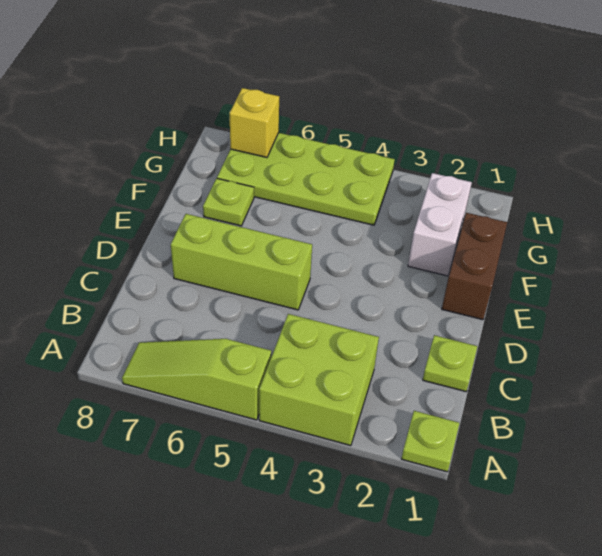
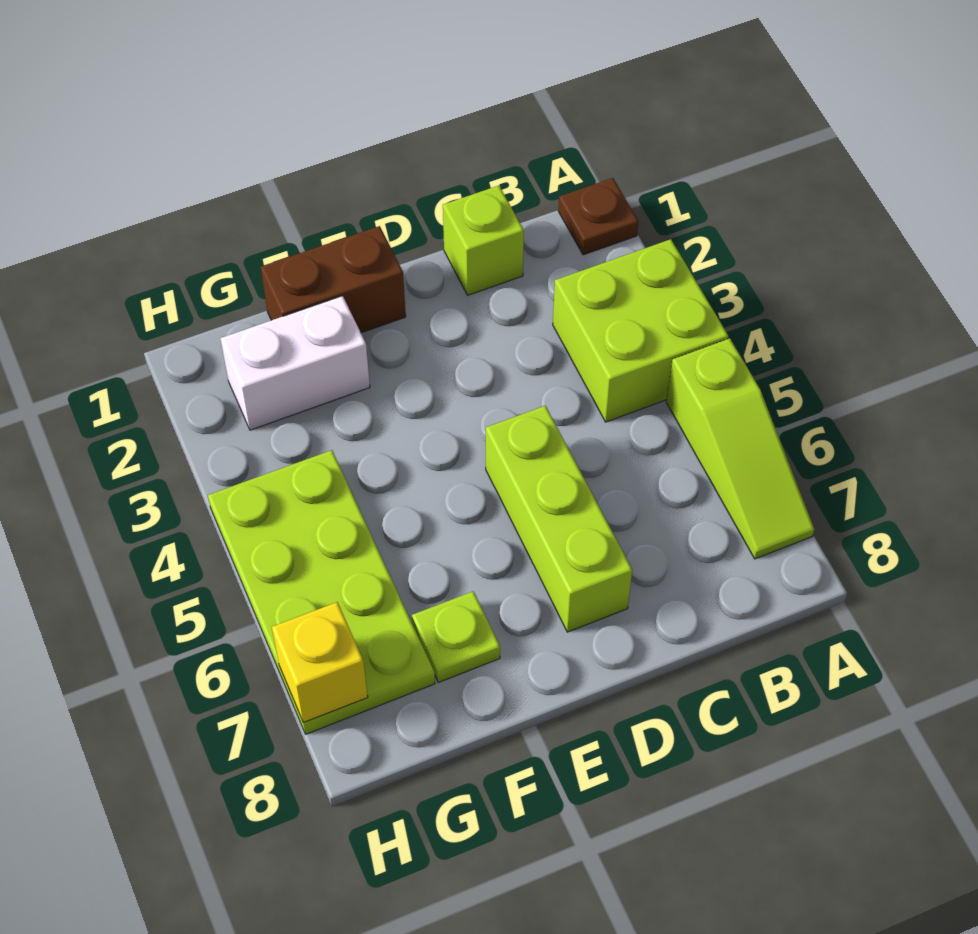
lime plate A1 level 1 -> brown plate A1 level 1
lime plate C1 level 1 -> lime brick C1 level 1

